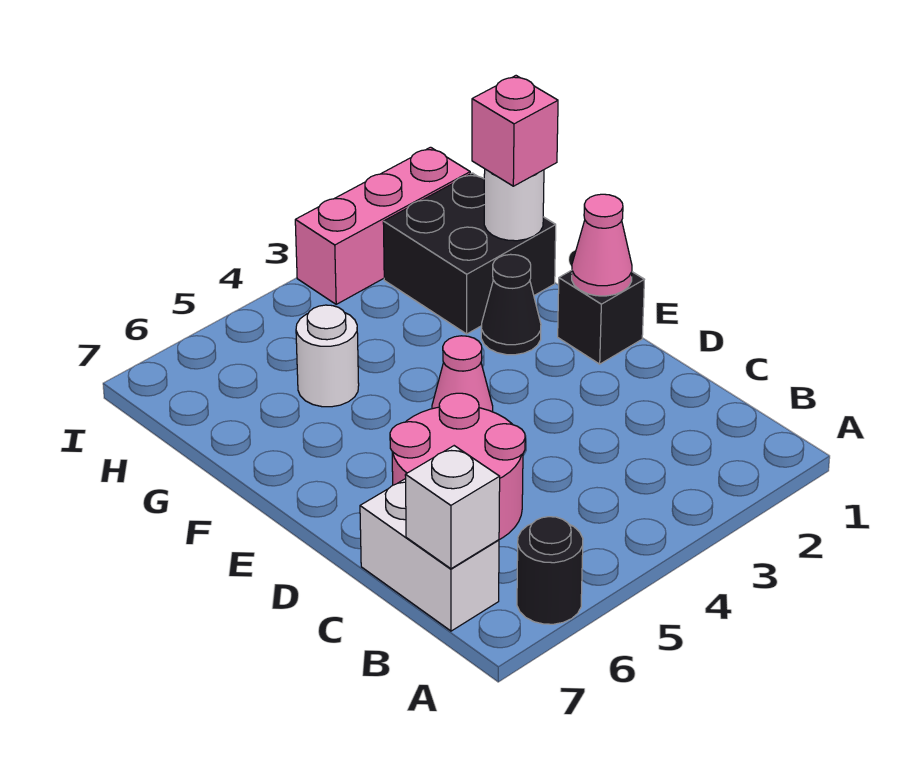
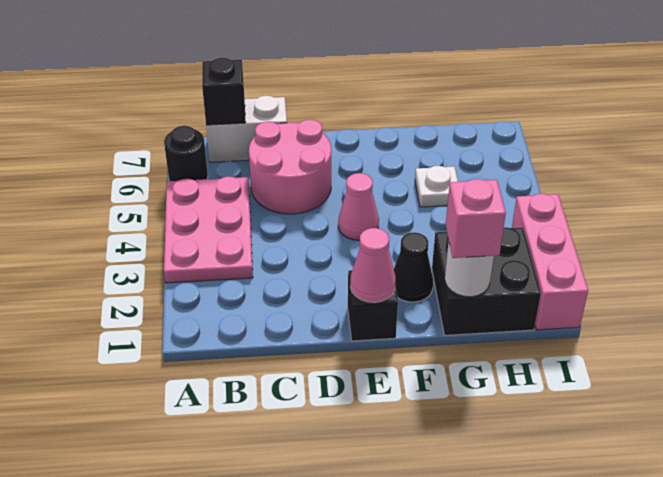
none -> pink plate A3:B5 level 1
white brick B7 level 2 -> black brick B7 level 2
white round brick G5 level 1 -> white plate G5 level 1

